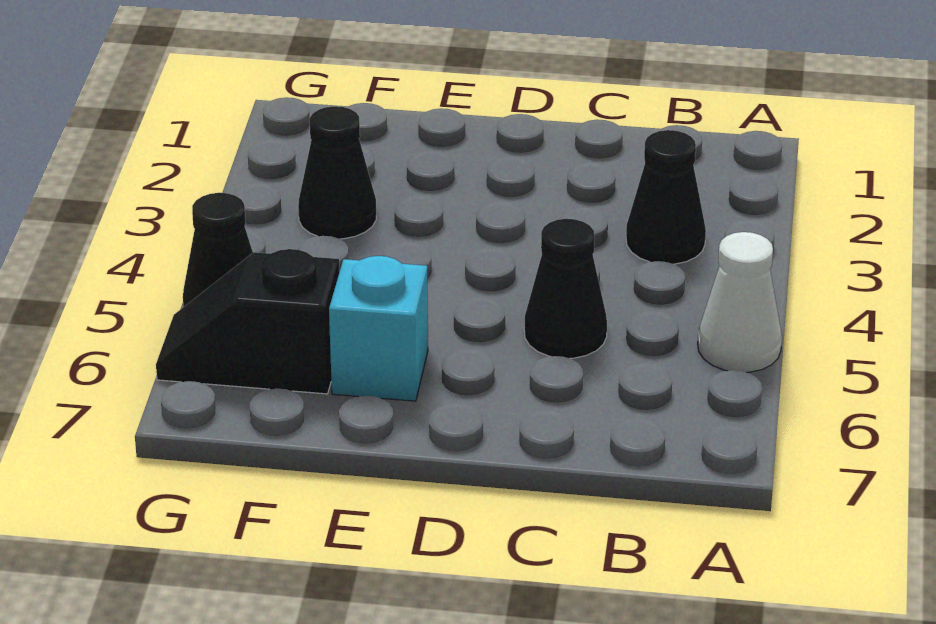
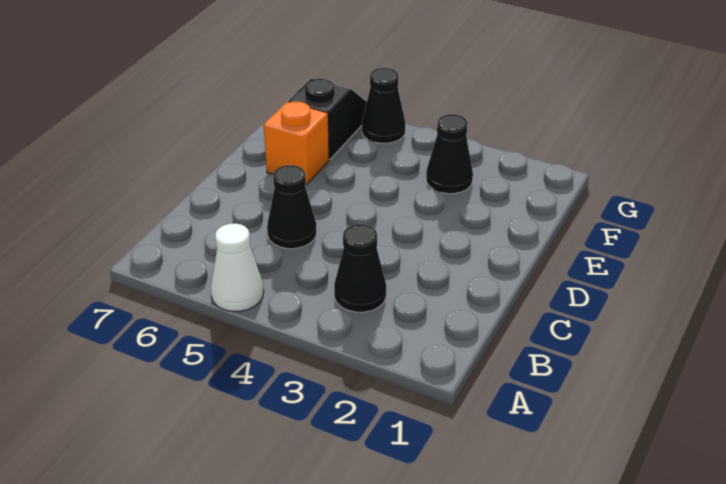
cyan brick E6 level 1 -> orange brick E6 level 1

